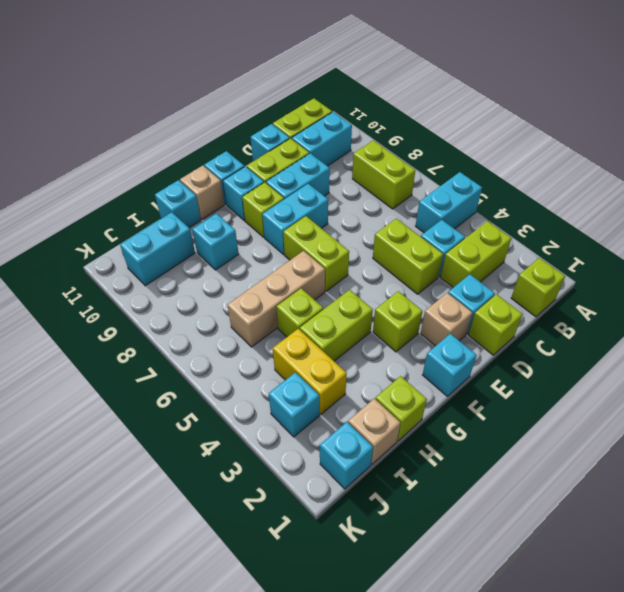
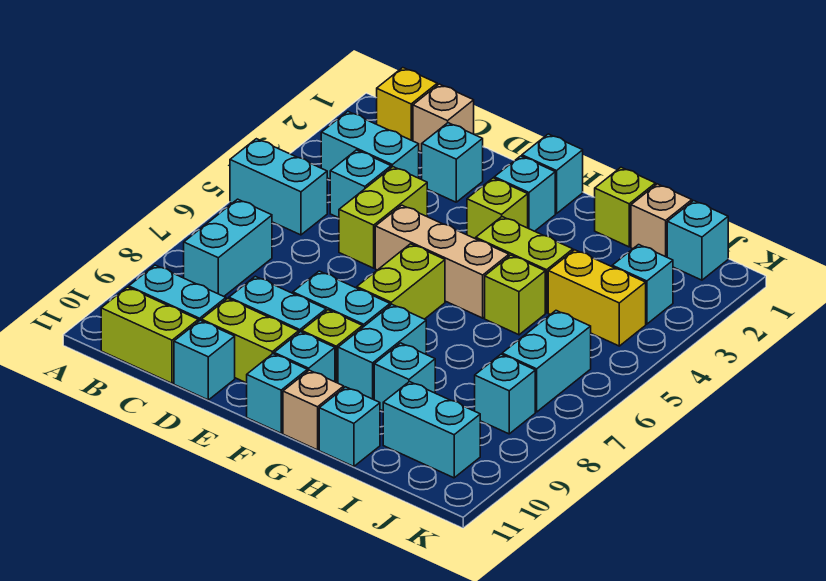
lime brick B1 level 1 -> yellow brick B1 level 1
lime brick B3:C3 level 1 -> cyan brick B3:C3 level 1
lime brick B7:B8 level 1 -> cyan brick B7:B8 level 1
lime brick D1 level 1 -> none
tan brick E2 level 1 -> tan brick C1 level 1
none -> cyan brick F2 level 1
tan brick G6:I6 level 1 -> tan brick E5:G5 level 1
none -> cyan brick G8:G9 level 1
yellow brick I3:I4 level 1 -> yellow brick I4:J4 level 1
none -> cyan brick J6:J7 level 1
none -> cyan brick J8 level 1

